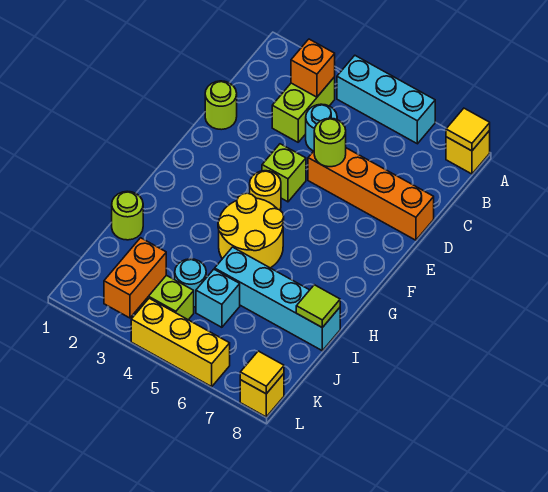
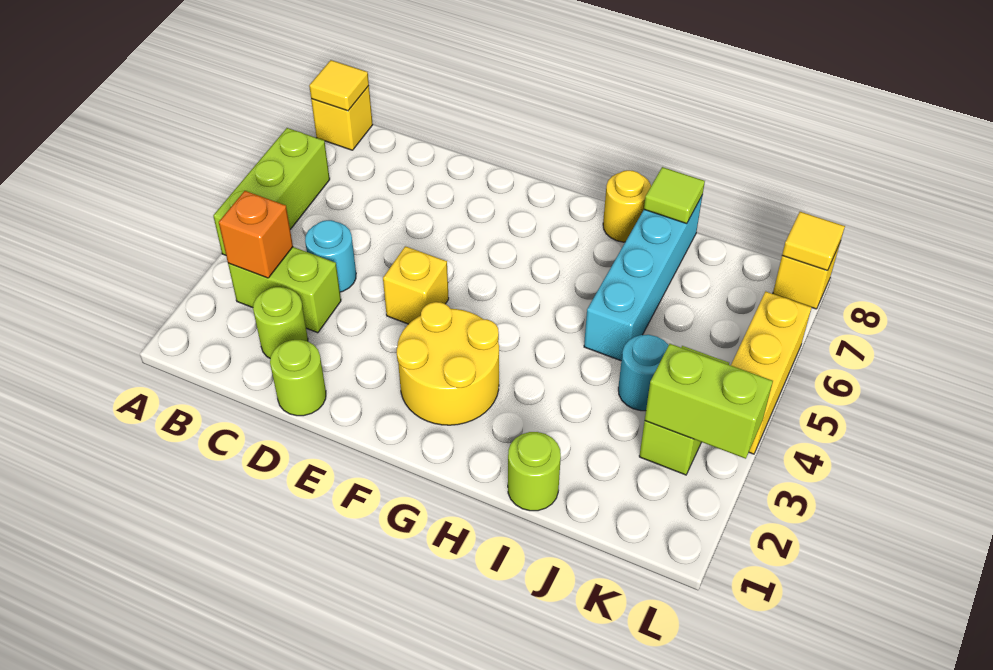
cyan brick A4:A6 level 1 -> lime brick A4:A6 level 1
orange brick D5:D8 level 1 -> none
lime round brick D5 level 2 -> lime round brick C2 level 1
lime brick E4 level 1 -> yellow brick E4 level 1
yellow round brick F4 level 1 -> yellow round brick H8 level 1
yellow round brick G4:H5 level 1 -> yellow round brick F2:G3 level 1
cyan brick J5 level 1 -> none
orange brick K3:L3 level 2 -> lime brick K3:L3 level 2

